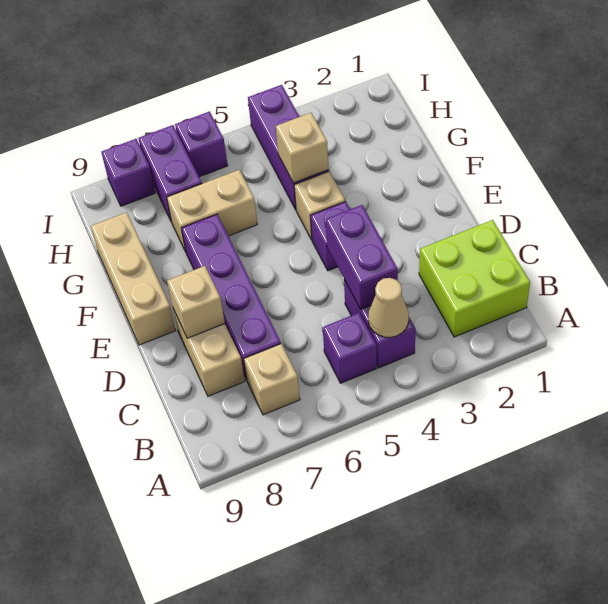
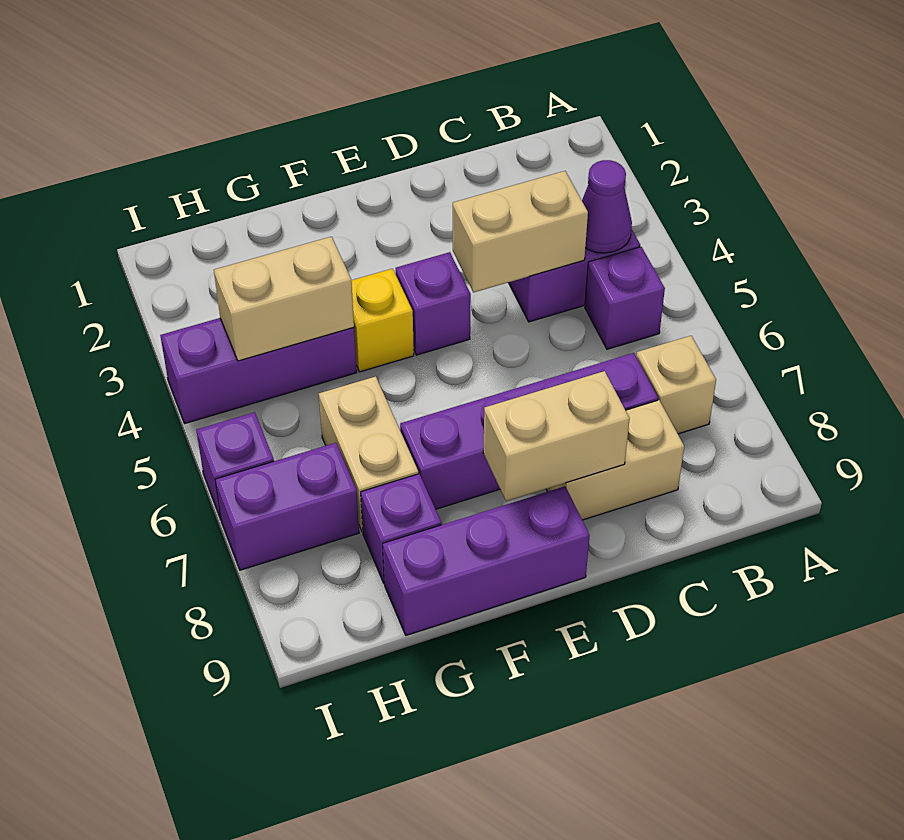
lime brick B1:C2 level 1 -> none
tan cone B4 level 2 -> purple cone B4 level 2
purple brick C4:D4 level 2 -> tan brick C4:D4 level 2
tan brick D8 level 2 -> tan brick D8:E8 level 2
tan brick E9:G9 level 1 -> purple brick E9:G9 level 1
tan brick F4 level 1 -> yellow brick F4 level 1
tan brick G4 level 2 -> tan brick G4:H4 level 2
purple brick I8 level 1 -> purple brick G8 level 1

